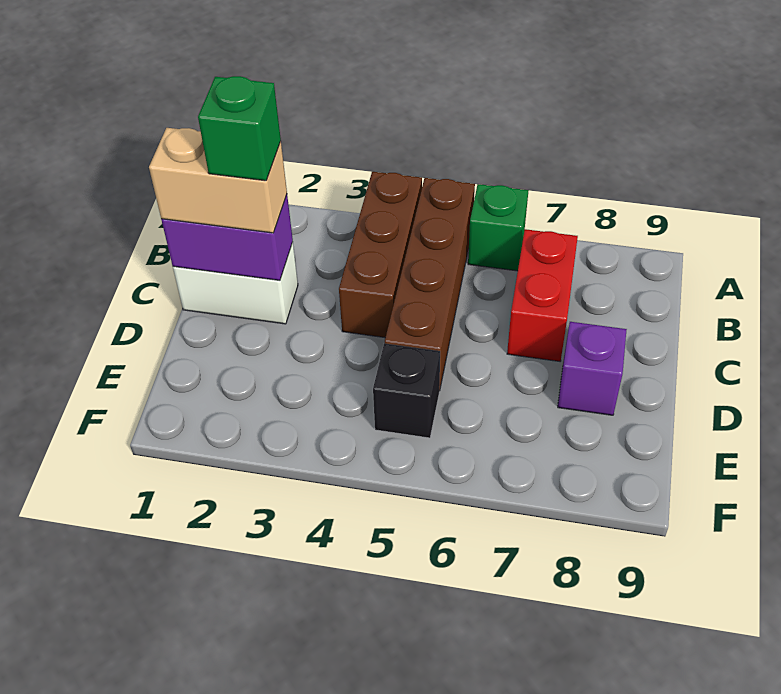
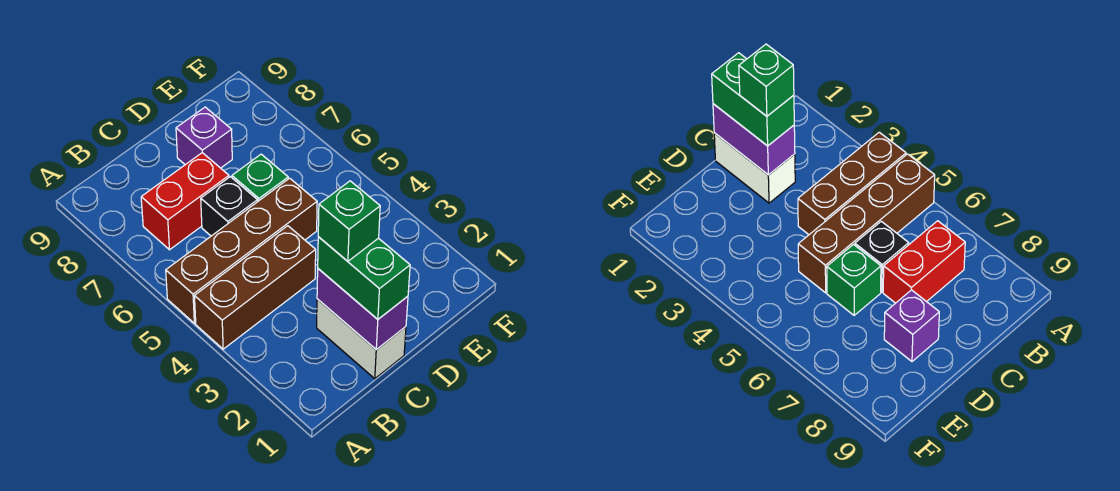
green brick A6 level 1 -> green brick D6 level 1
tan brick C1:C2 level 3 -> green brick C1:C2 level 3
black brick E5 level 1 -> black brick C6 level 1

